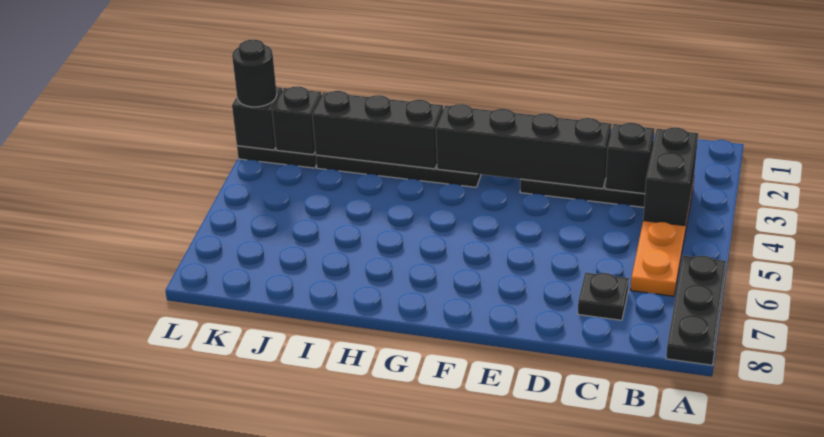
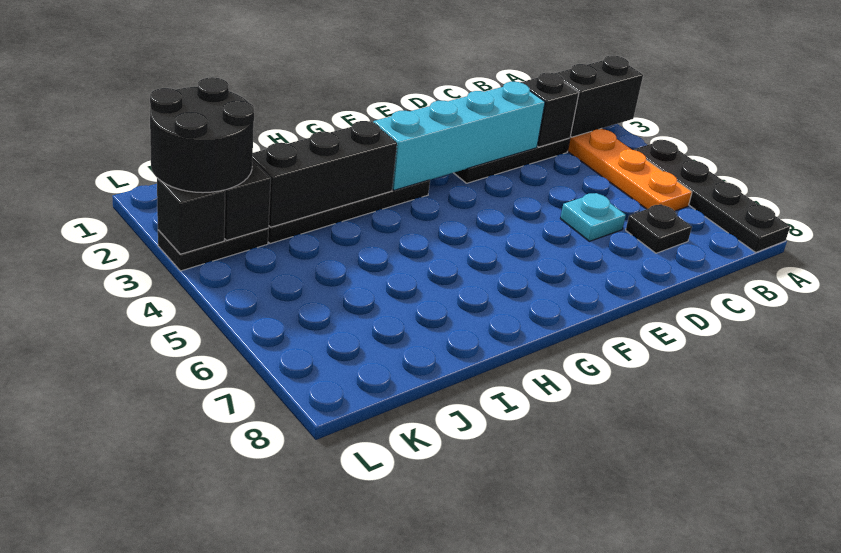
black plate A6:A8 level 1 -> black plate A5:A8 level 1
black brick B3:B4 level 2 -> black brick A3:B3 level 2
black brick D3:G3 level 2 -> cyan brick D3:G3 level 2
none -> cyan plate D6 level 1
black round brick L3 level 3 -> black round brick K2:L3 level 3

